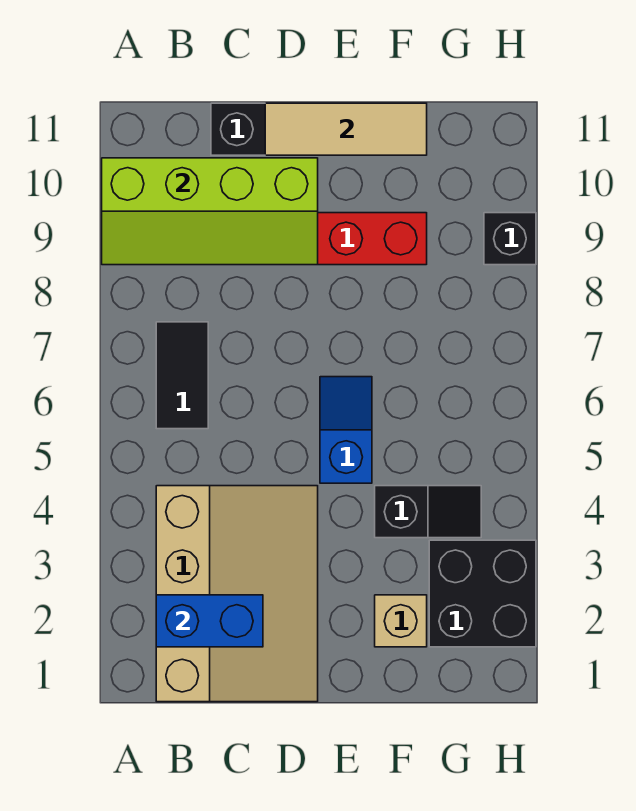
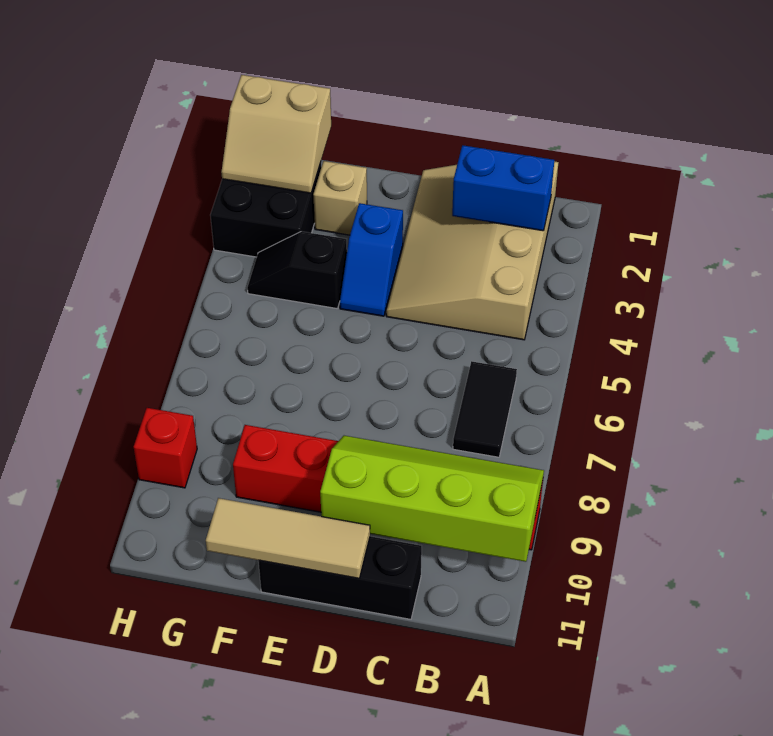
blue slope E5:E6 level 1 top 5 -> blue slope E3:E4 level 1 top 3
none -> tan slope G1:H2 level 2 top 1
black brick H9 level 1 -> red brick H9 level 1

